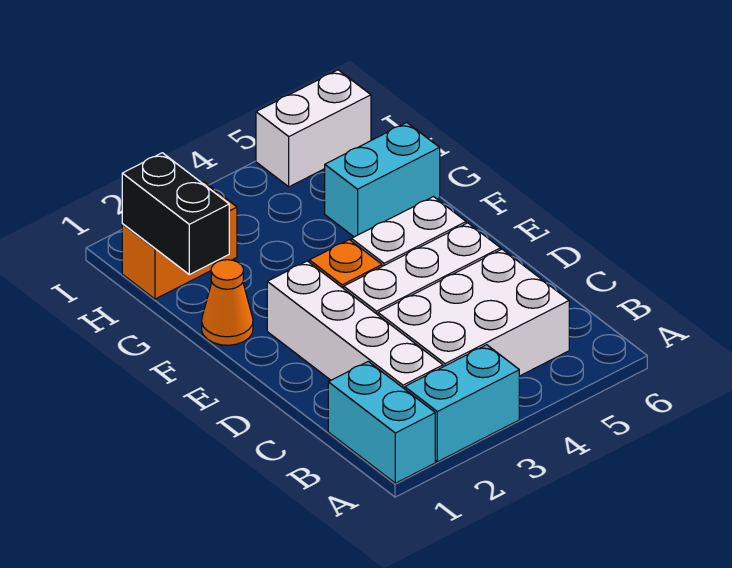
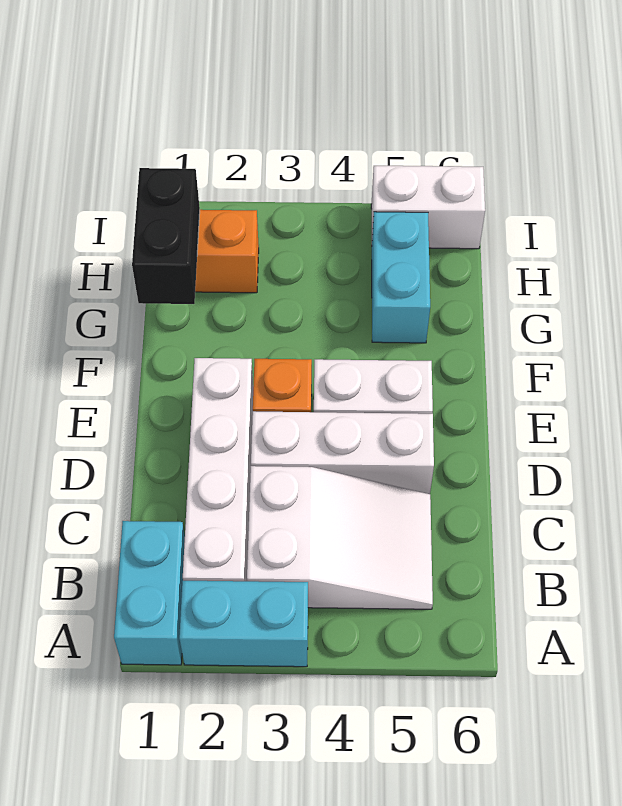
white brick B3:C5 level 1 -> white slope B3:C5 level 1 top 3
orange cone F1 level 1 -> none
cyan brick G5:G6 level 1 -> cyan brick G5:H5 level 1

